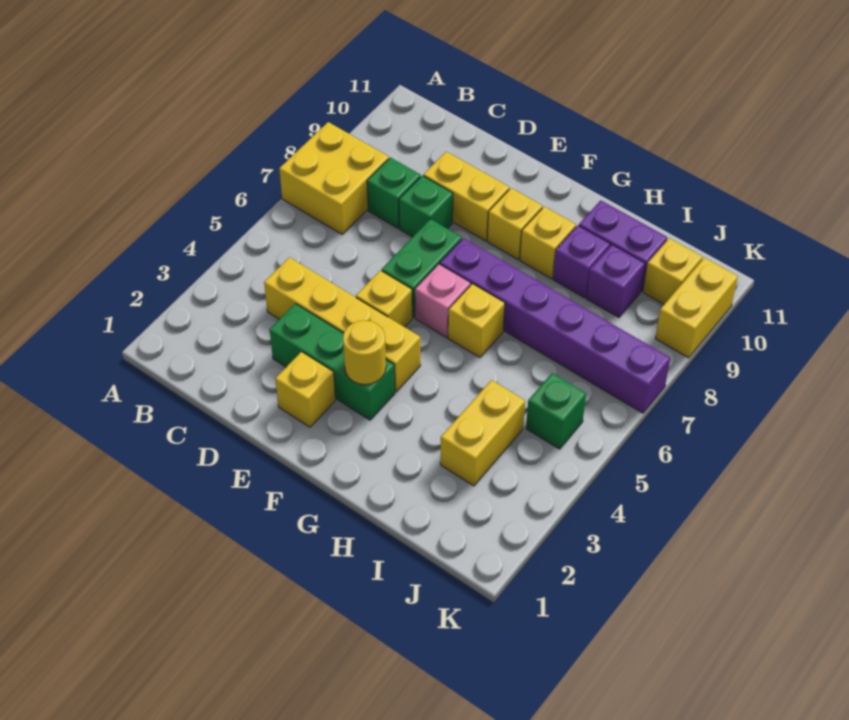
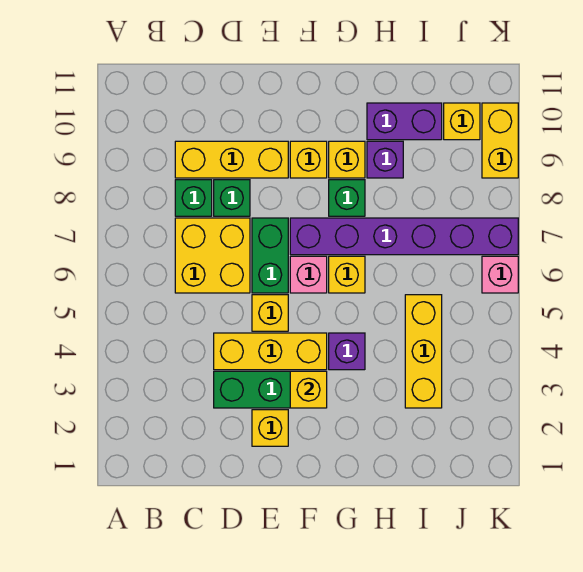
yellow brick A7:B8 level 1 -> yellow brick C6:D7 level 1
yellow brick C4:F4 level 1 -> yellow brick D4:F4 level 1
yellow brick D9:E9 level 1 -> yellow brick C9:E9 level 1
yellow round brick F3 level 2 -> yellow brick F3 level 2
yellow brick I3:I4 level 1 -> yellow brick I3:I5 level 1
purple brick I9 level 1 -> purple brick G4 level 1
green brick J5 level 1 -> green brick G8 level 1
none -> pink brick K6 level 1

